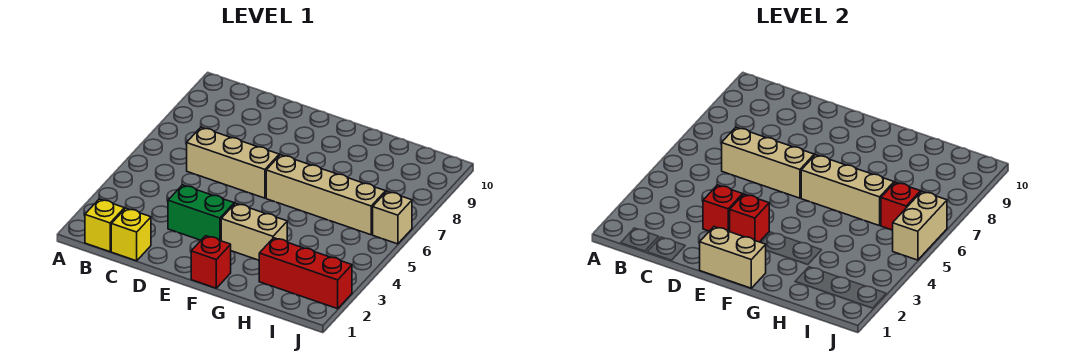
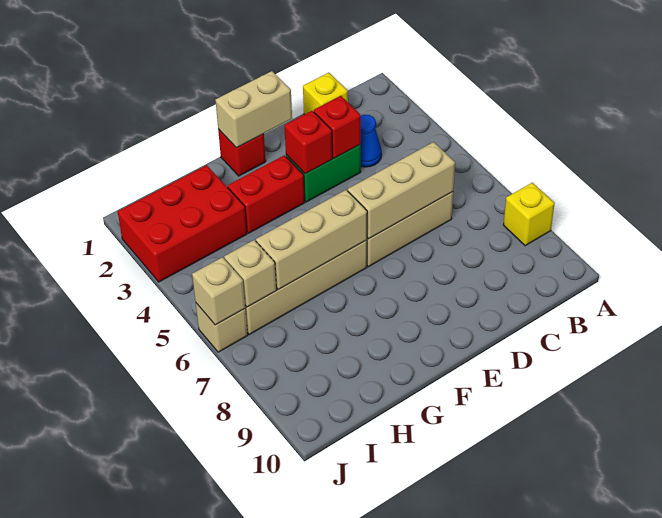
yellow brick B1 level 1 -> yellow brick A8 level 1
none -> blue cone C3 level 1
tan brick F3:G3 level 1 -> red brick F3:G3 level 1
red brick H2:J2 level 1 -> red brick H2:J3 level 1
red brick I6 level 2 -> tan brick I6 level 2
tan brick J5:J6 level 2 -> tan brick J6 level 2

